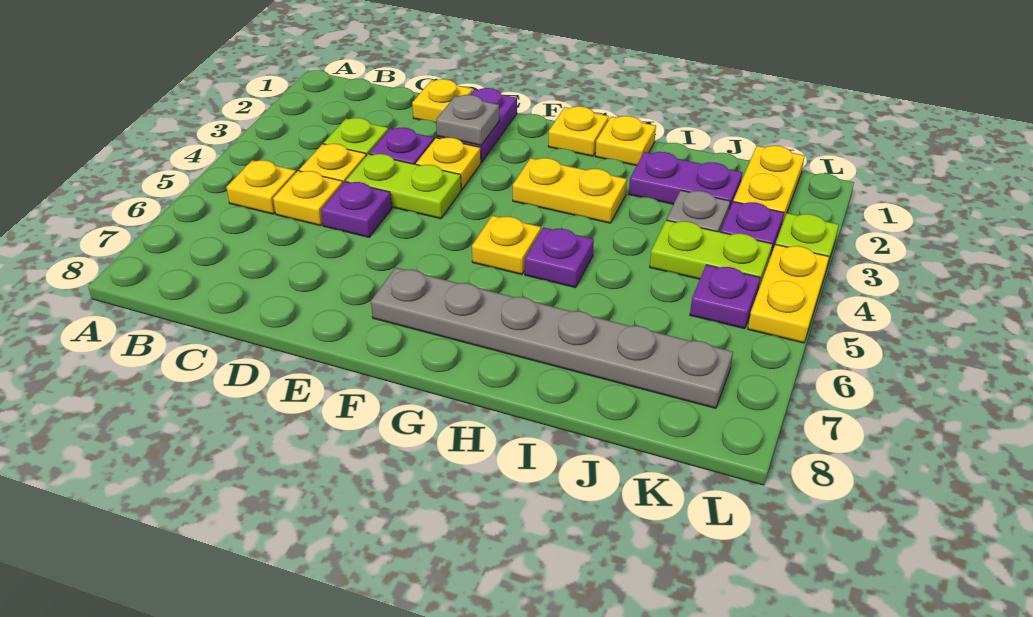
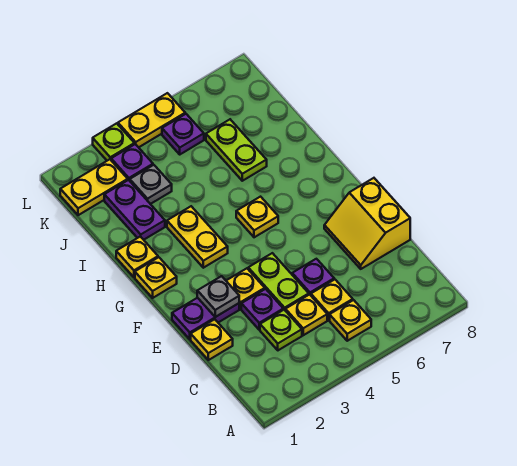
none -> yellow slope D7:E8 level 1 top 8
grey plate F7:K7 level 1 -> none
purple plate H5 level 1 -> none
lime plate J4:K4 level 1 -> lime plate I6:J6 level 1

